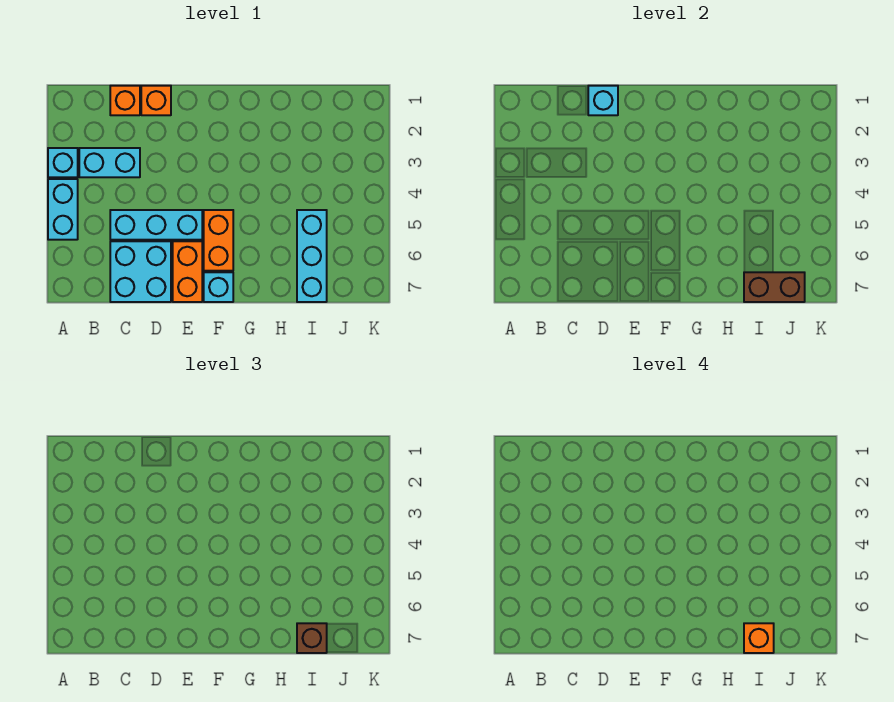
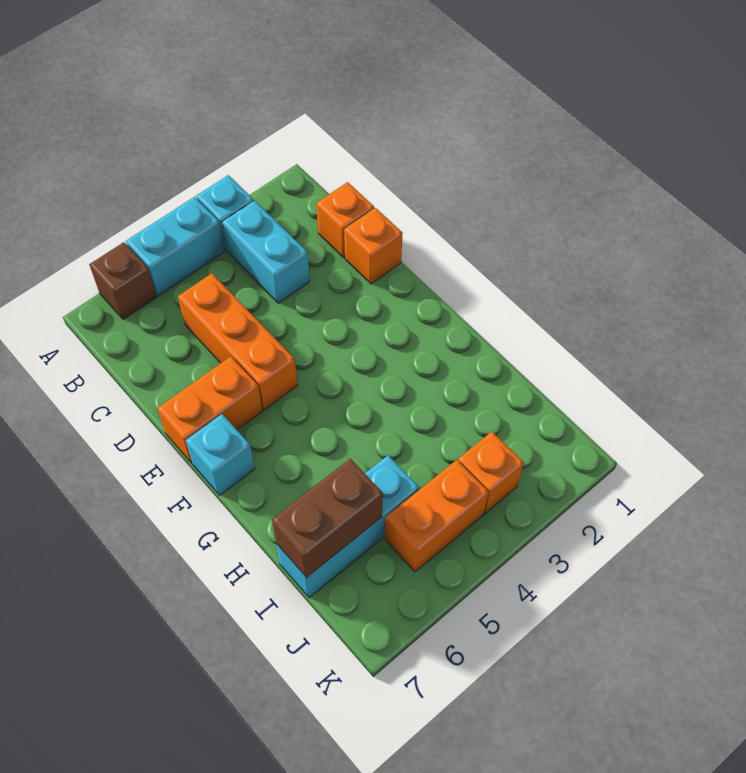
cyan brick C5:E5 level 1 -> orange brick C5:E5 level 1
cyan brick C6:D7 level 1 -> none
cyan brick D1 level 2 -> none
orange brick F5:F6 level 1 -> orange brick J4:J5 level 1
brown brick I7:J7 level 2 -> brown brick I6:I7 level 2
brown brick I7 level 3 -> brown brick A6 level 1
orange brick I7 level 4 -> orange brick J3 level 1

